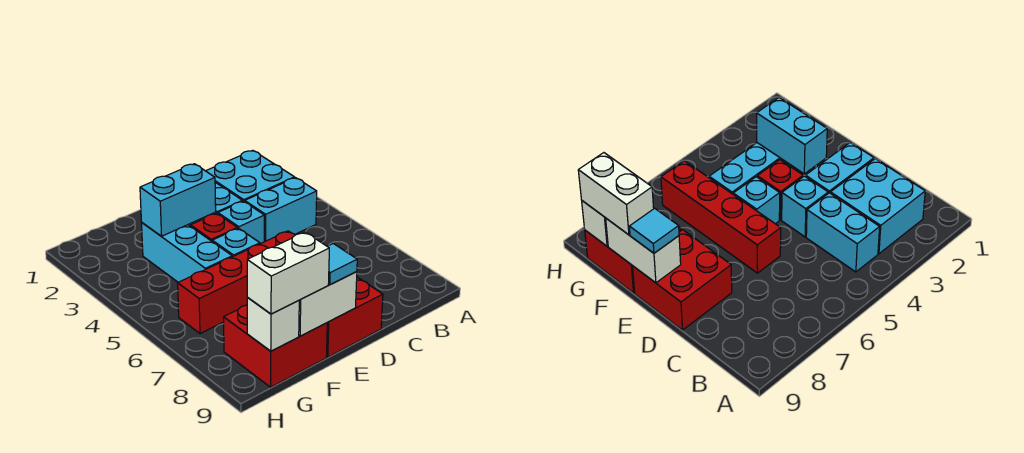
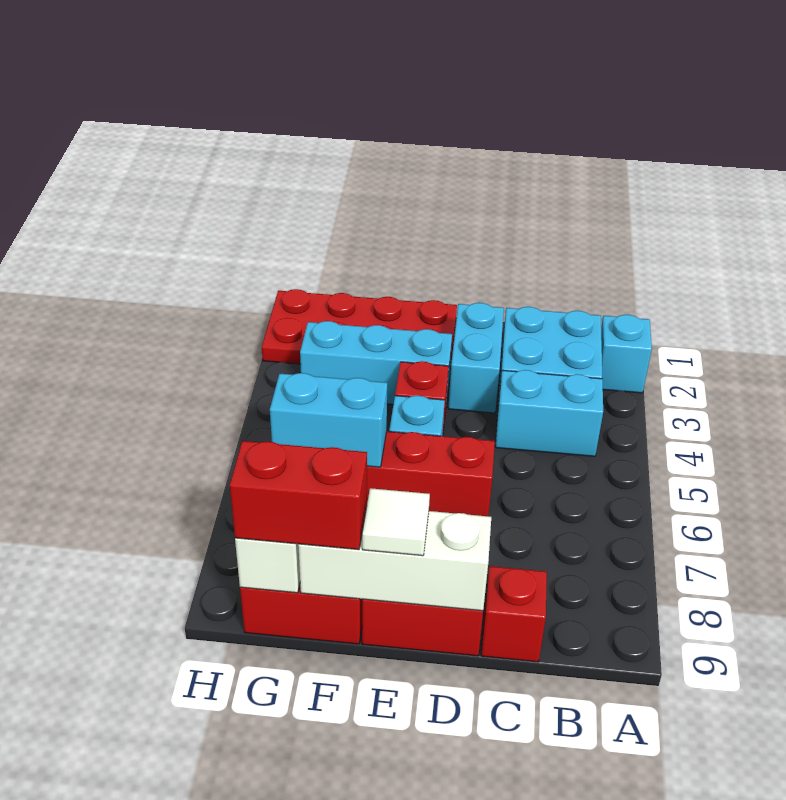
none -> red brick C9 level 1
cyan brick D4 level 1 -> cyan brick A2 level 1
none -> red plate E1:H2 level 1
cyan brick E3:F3 level 2 -> cyan brick F6:G6 level 2
white brick E9:F9 level 2 -> white brick D9:F9 level 2
cyan tile E9 level 3 -> white tile E9 level 3
cyan brick F3:F5 level 1 -> cyan brick E3:G3 level 1
white brick F9:G9 level 3 -> red brick F9:G9 level 3

